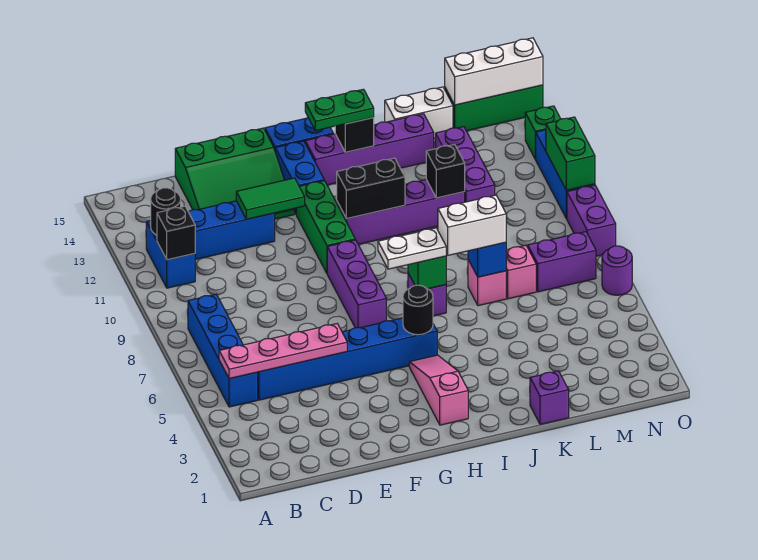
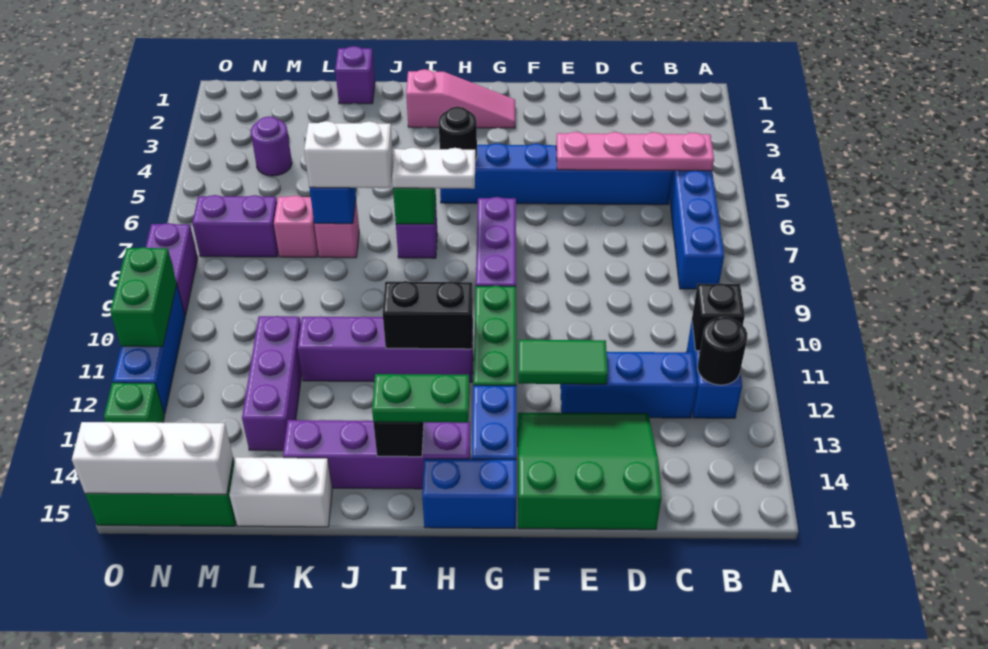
pink slope H2:H4 level 1 top 2 -> pink slope G2:I2 level 1 top I
black brick K11 level 2 -> none
purple round brick O6 level 1 -> purple round brick M4 level 1

